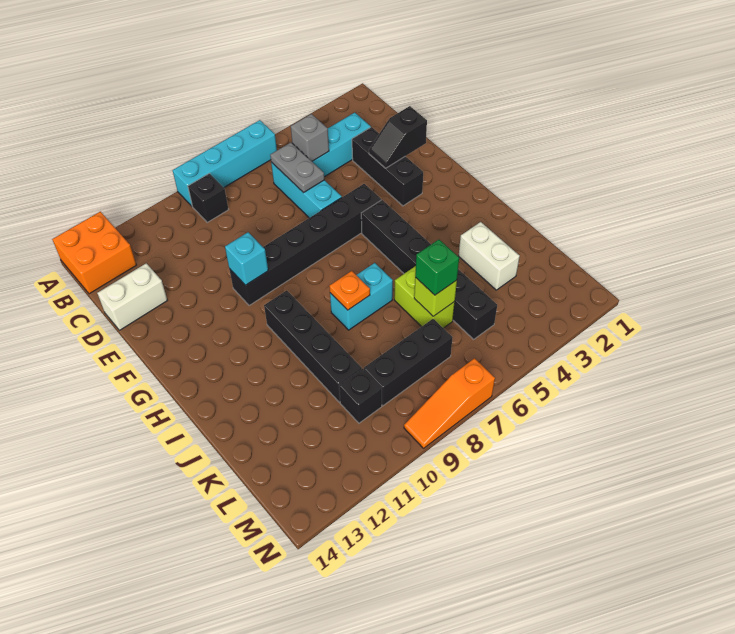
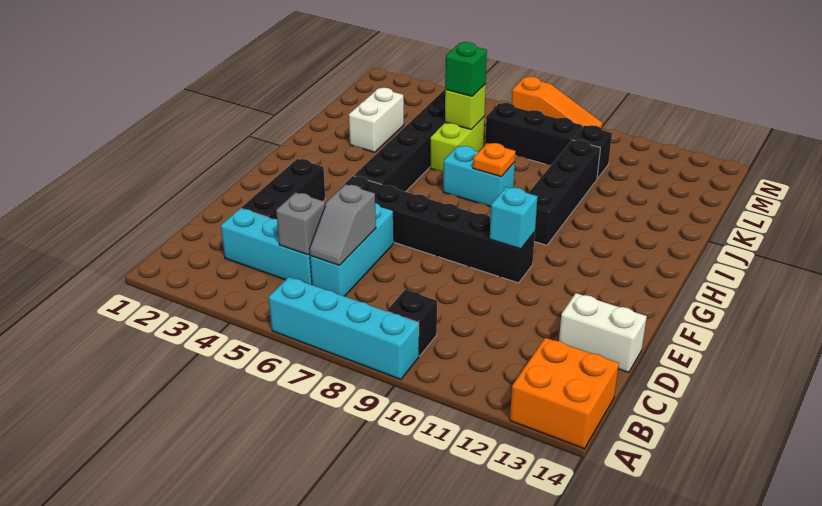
grey plate C6:D6 level 2 -> grey slope C6:D6 level 2 top D
black slope E2:E3 level 2 top 2 -> none

